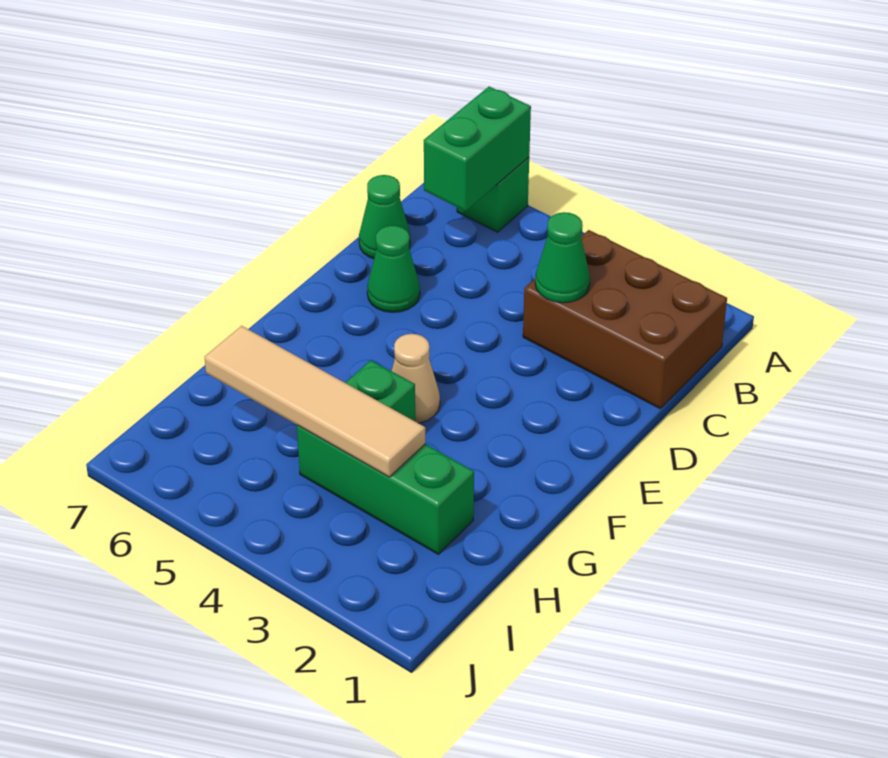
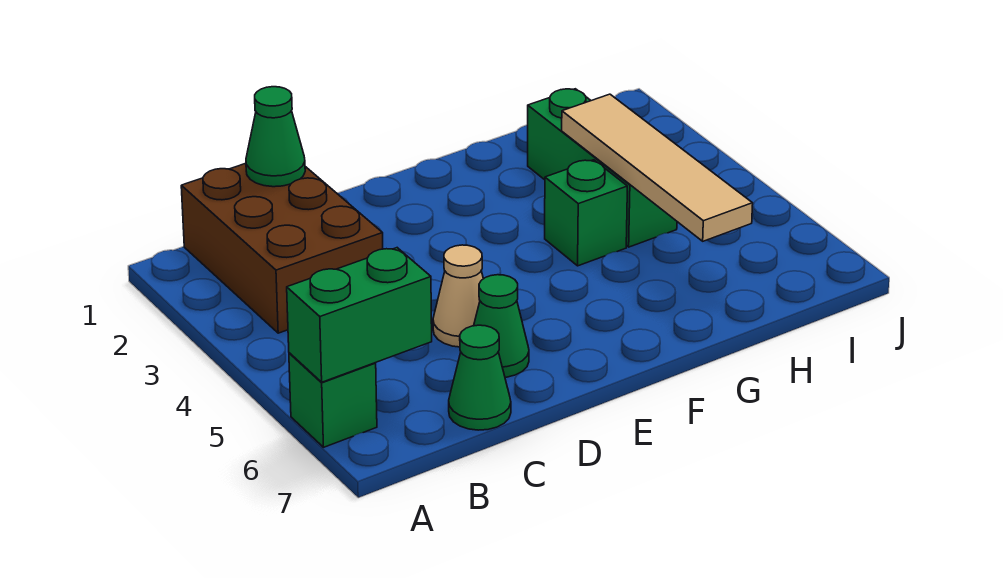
green cone C3 level 2 -> green cone C1 level 2
tan cone F4 level 1 -> tan cone D5 level 1

